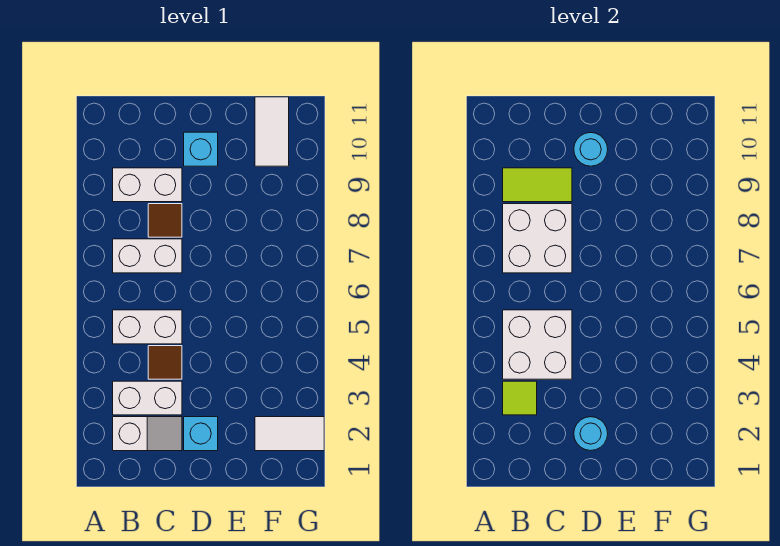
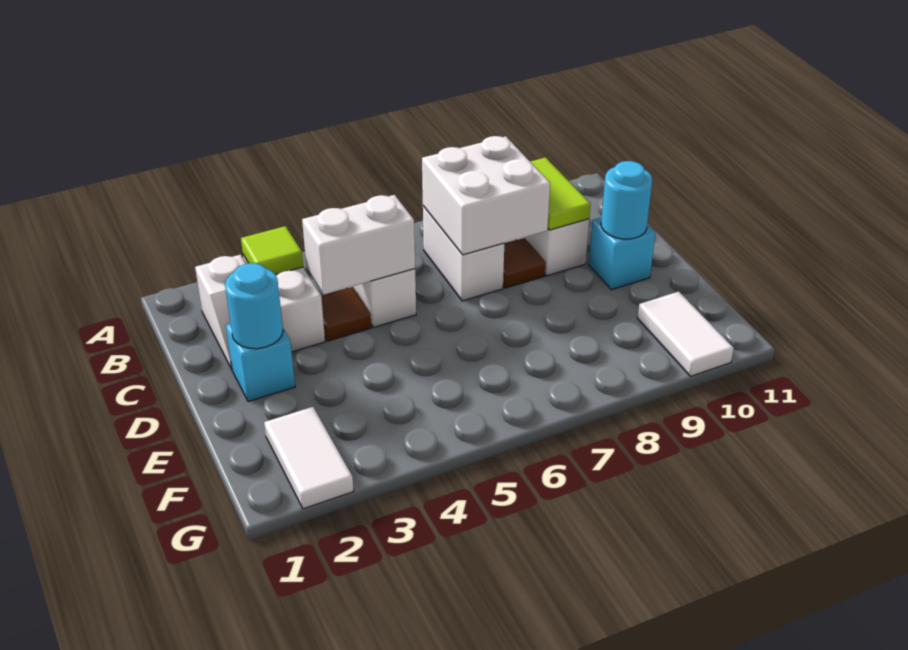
white brick B4:C5 level 2 -> white brick C4:C5 level 2
white tile F10:F11 level 1 -> white tile F10:G10 level 1

